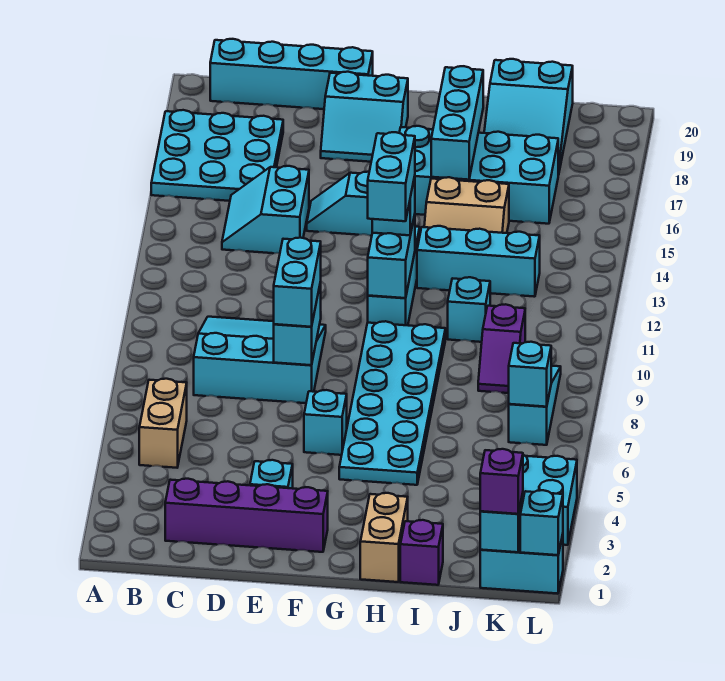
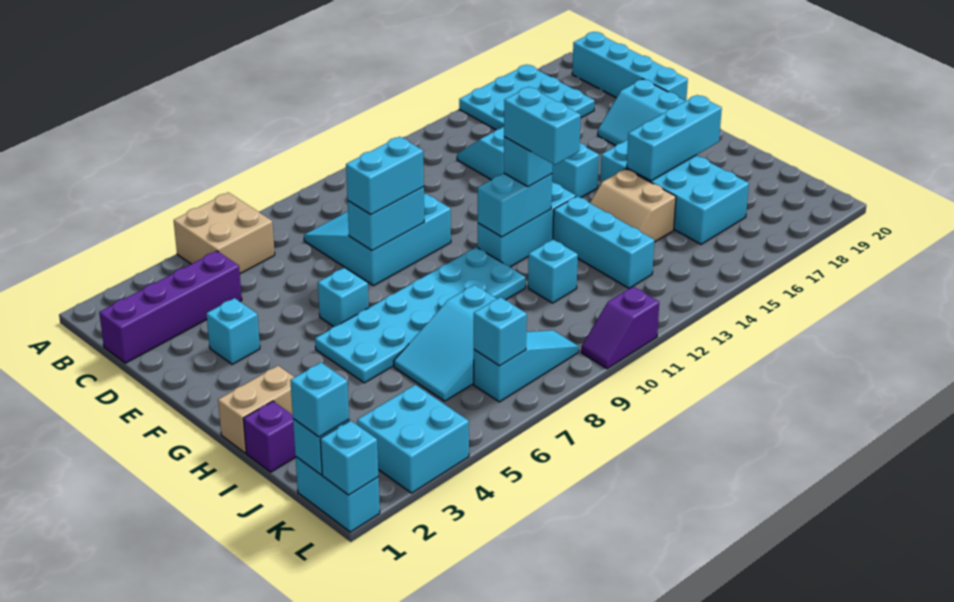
tan brick B5:B6 level 1 -> tan brick A5:B6 level 1
purple brick C2:F2 level 1 -> purple brick C1:C4 level 1
cyan slope C8:E10 level 1 top 8 -> cyan slope C8:E10 level 1 top E
cyan brick G11:G12 level 4 -> cyan brick G12:H12 level 4
cyan slope I18:J20 level 1 top 20 -> cyan slope I6:J8 level 1 top 8
purple slope J9:J10 level 1 top 10 -> purple slope L10:L11 level 1 top 11
purple brick K1 level 3 -> cyan brick K1 level 3

